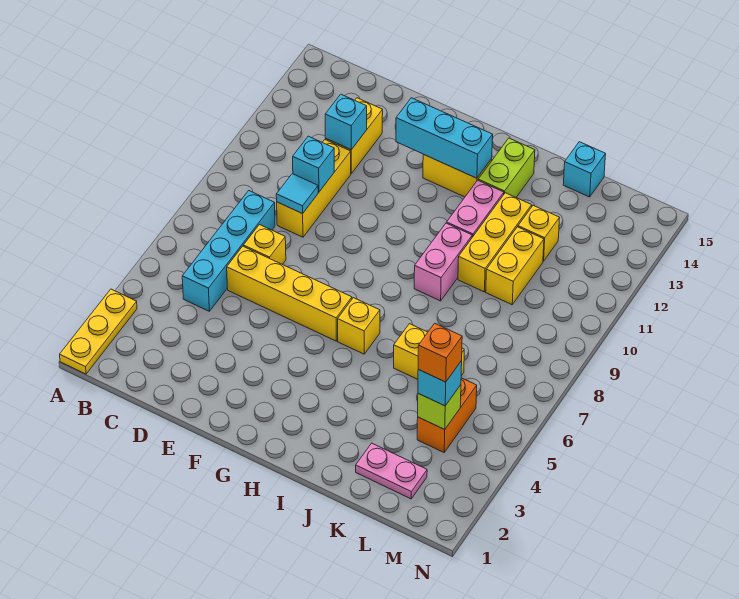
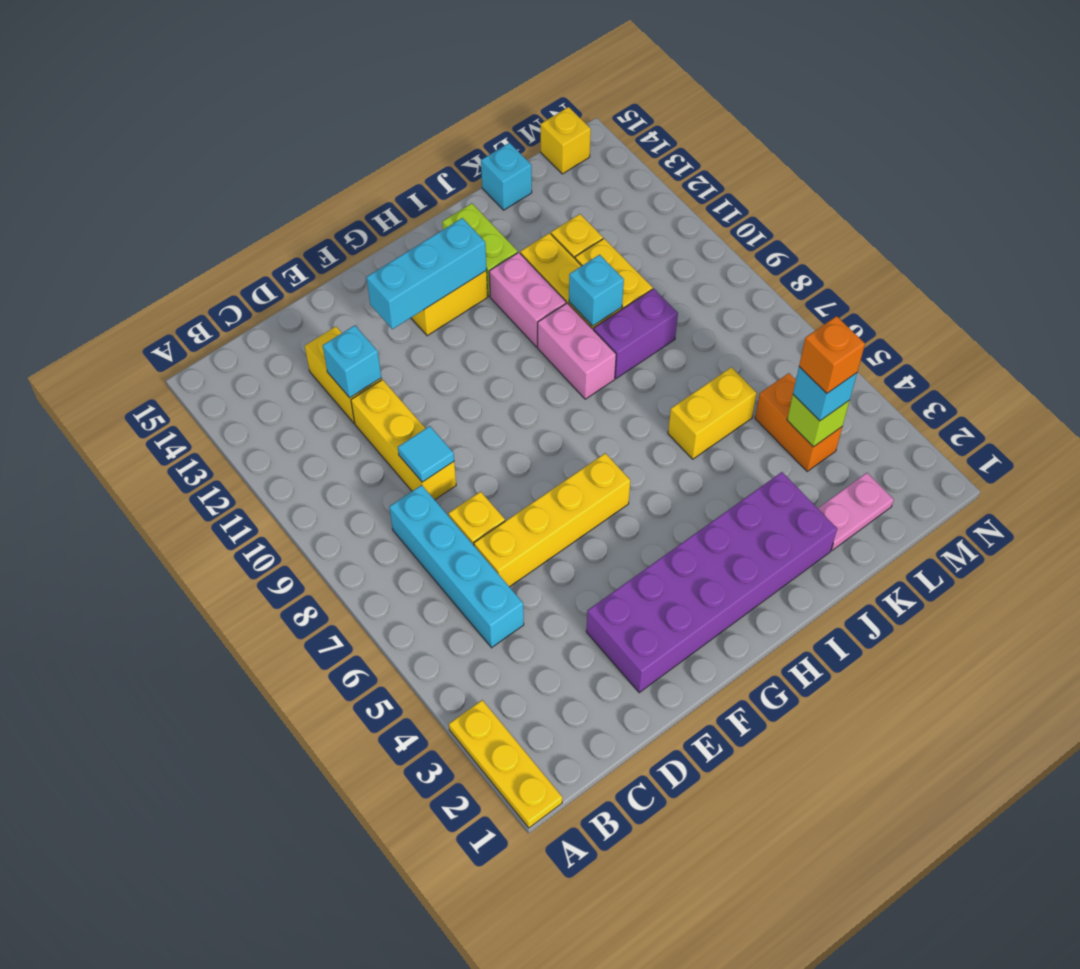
cyan brick D10 level 2 -> cyan brick J10 level 2
none -> purple brick E2:J3 level 1
yellow brick H6 level 1 -> yellow brick M15 level 1
none -> purple brick J9:K9 level 1

